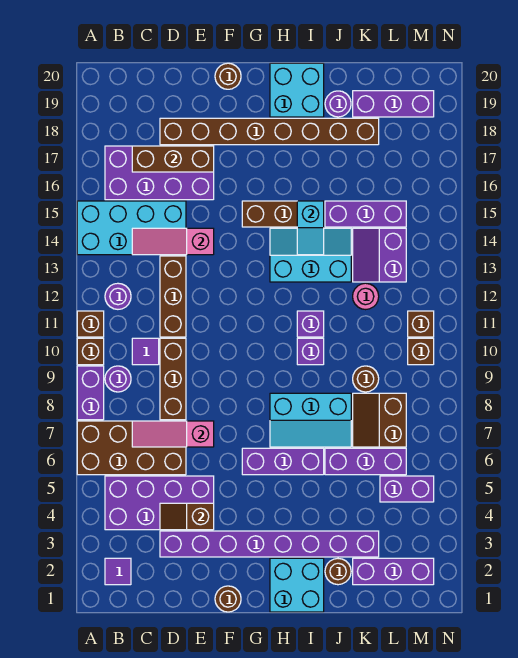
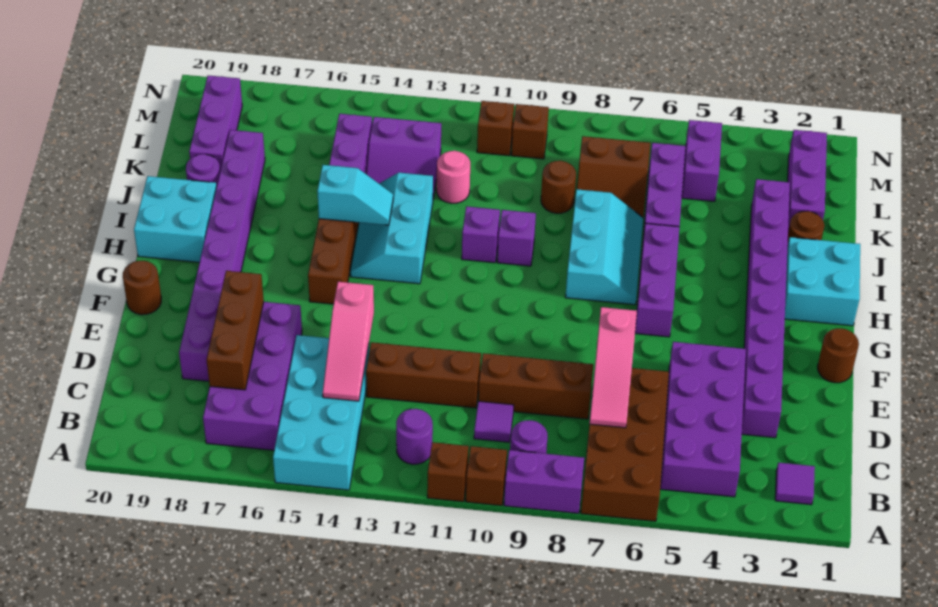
brown slope D4:E4 level 2 top E -> none
brown brick D18:K18 level 1 -> purple brick D18:K18 level 1

